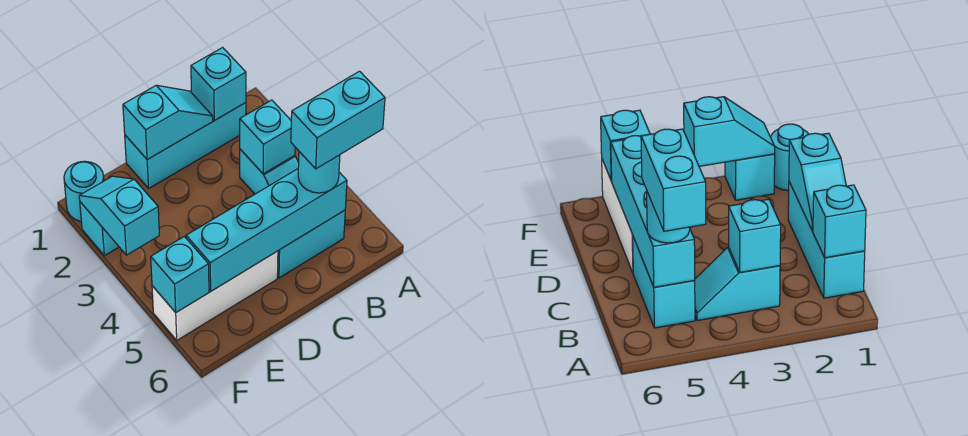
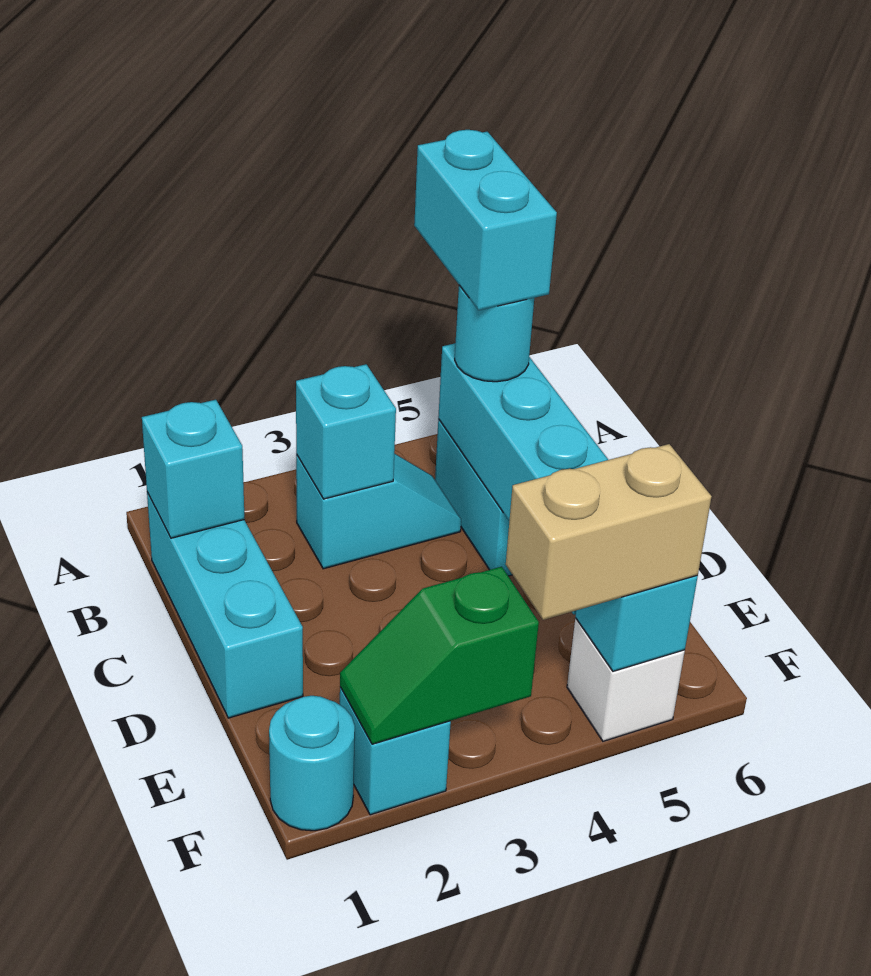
cyan slope C1:D1 level 2 top D -> none
white brick D5:F5 level 1 -> white brick F5 level 1
cyan slope F2:F3 level 2 top 3 -> green slope F2:F3 level 2 top 3
none -> tan brick F4:F5 level 3

